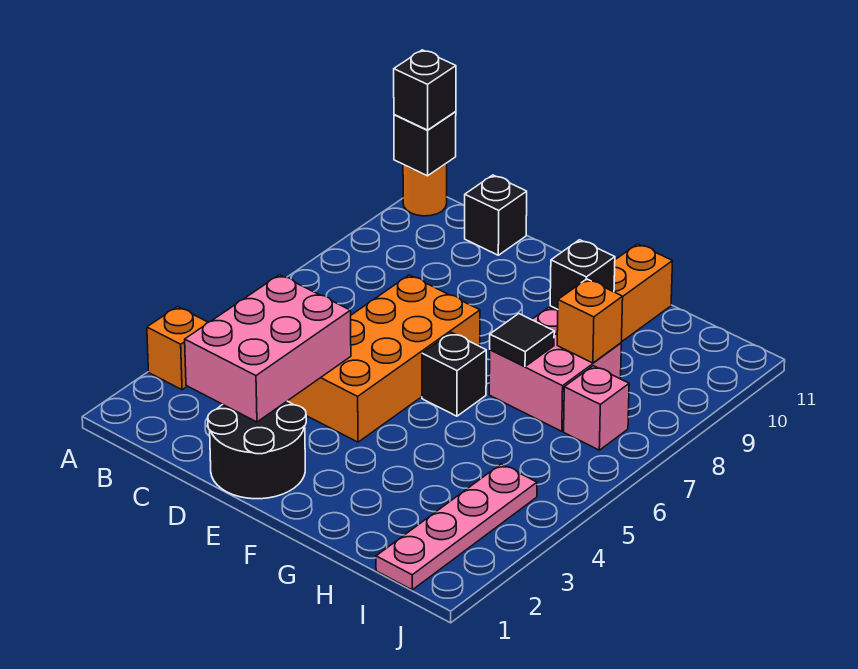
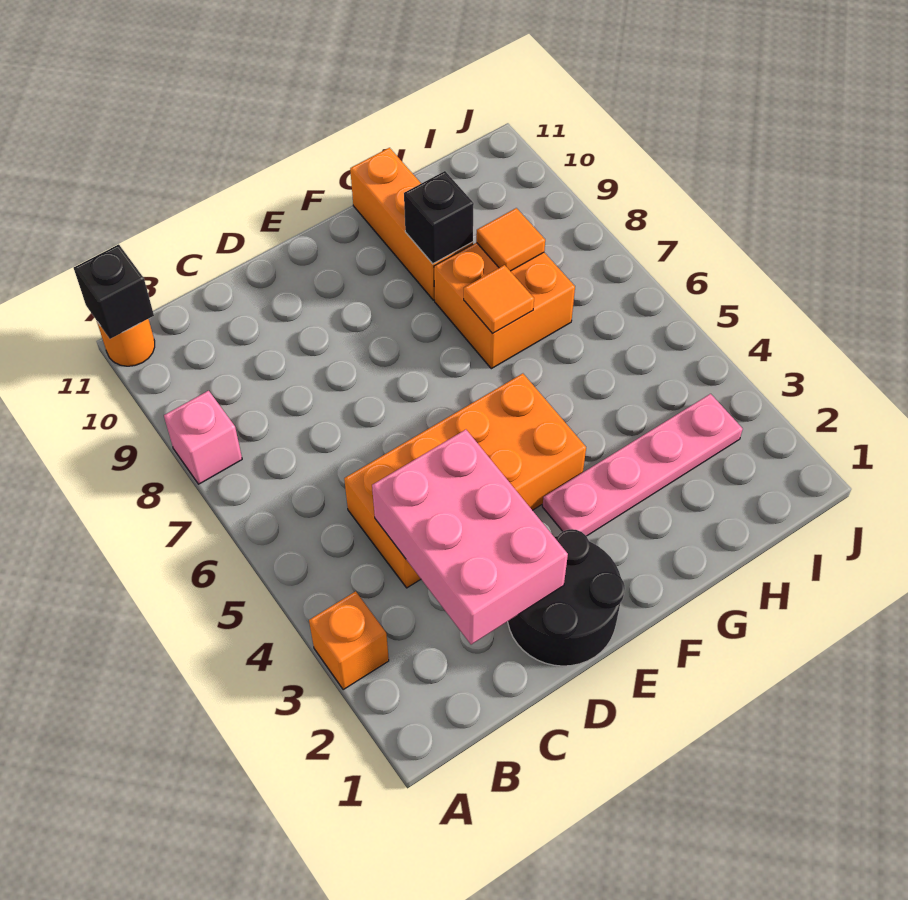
black brick A11 level 3 -> none
black brick C11 level 1 -> none
orange brick D4:E7 level 1 -> orange brick C4:F5 level 1
black brick F6 level 1 -> none
pink brick G7:H8 level 1 -> orange brick G7:H8 level 1
black tile G7 level 2 -> orange tile G7 level 2
orange brick H8 level 2 -> orange tile H8 level 2
pink plate I1:I4 level 1 -> pink plate F3:I3 level 1
pink brick I7 level 1 -> pink brick A8 level 1

